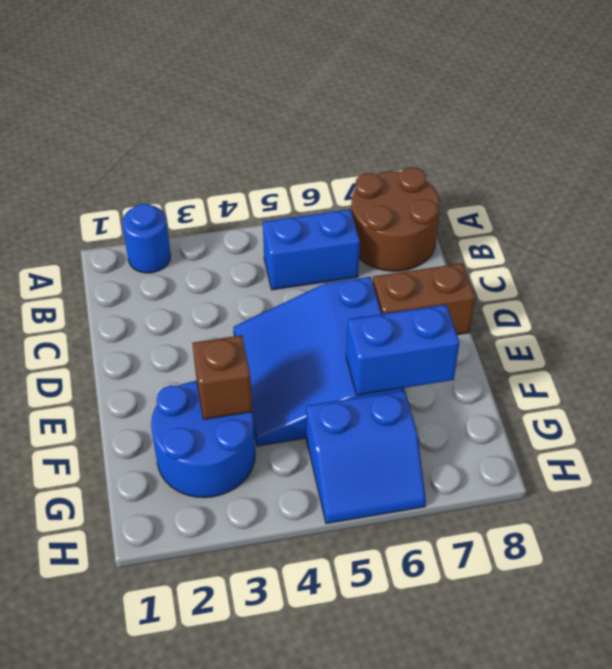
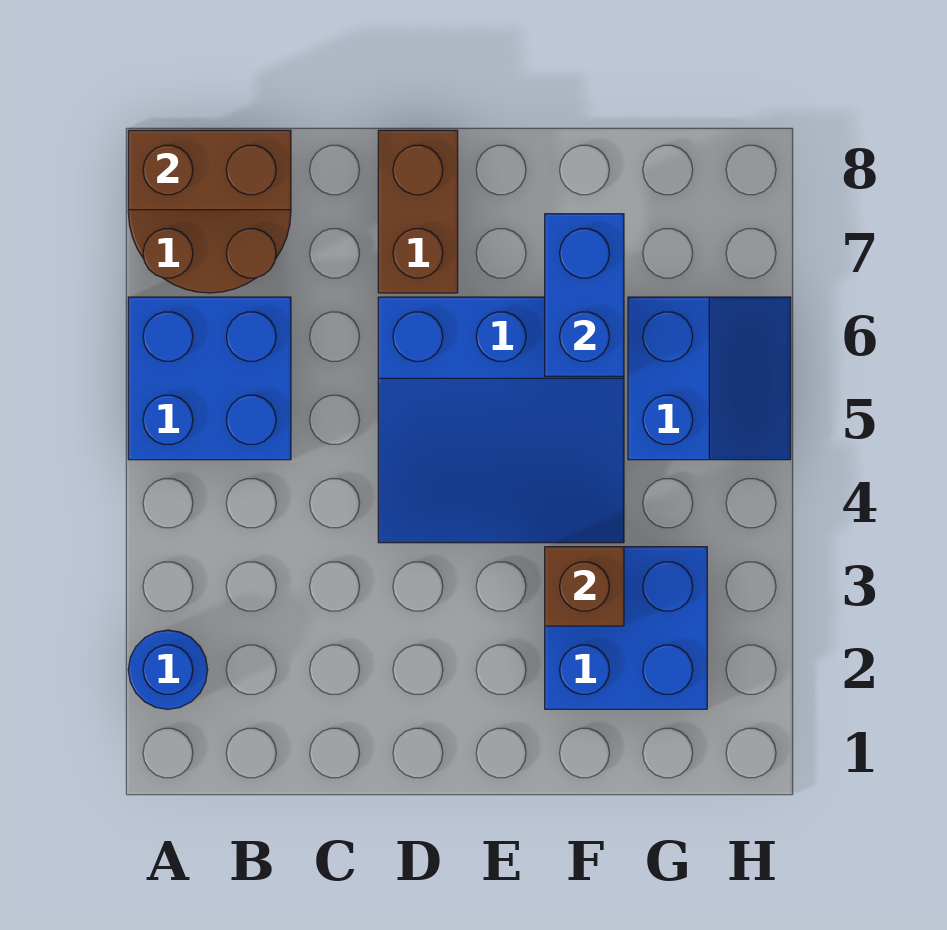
none -> brown brick A8:B8 level 2
blue brick B5:B6 level 1 -> blue brick A5:B6 level 1
blue round brick F2:G3 level 1 -> blue brick F2:G3 level 1

